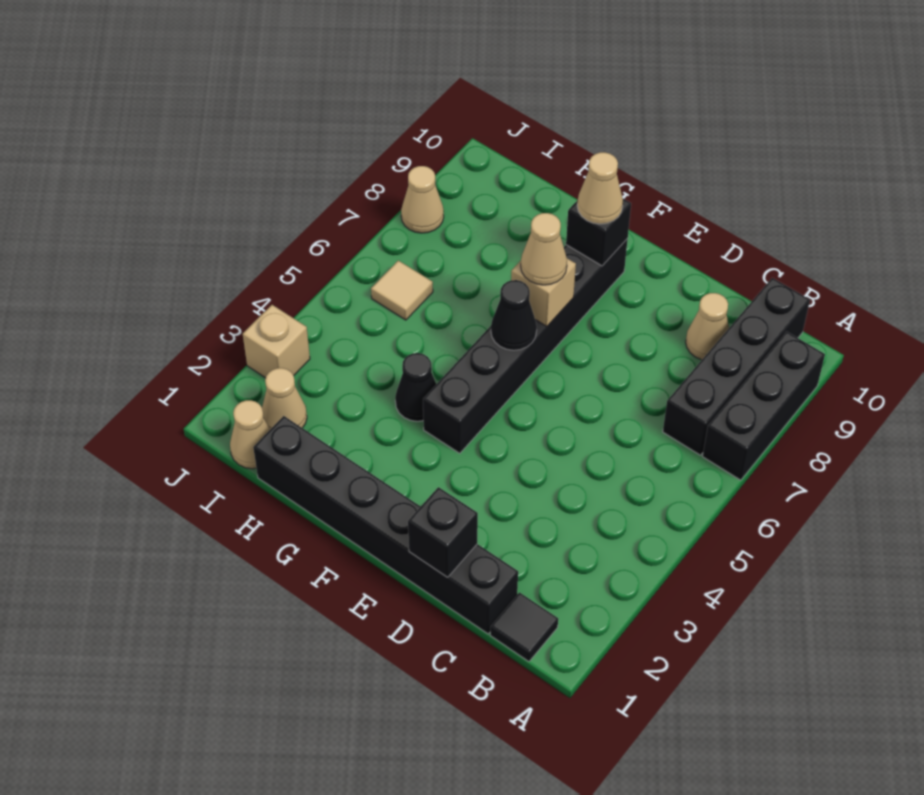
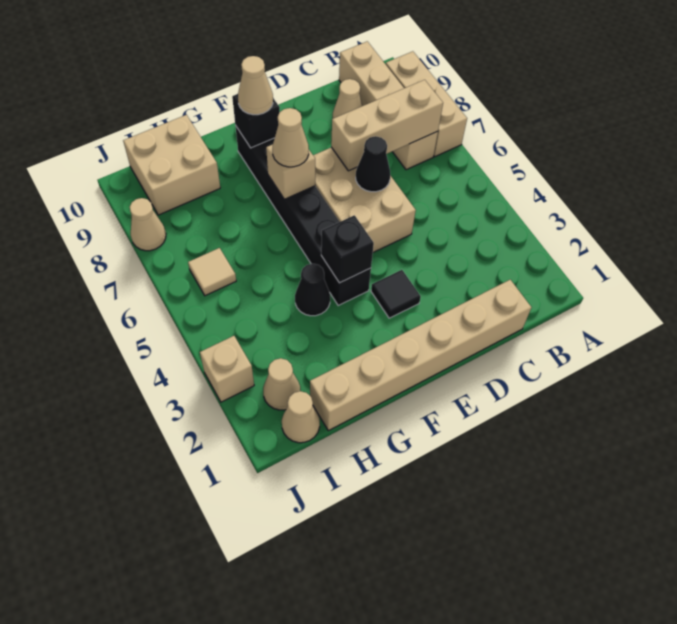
black brick A7:A9 level 1 -> tan brick A7:A9 level 1
black tile B1 level 1 -> black tile E3 level 1
black brick B7:B10 level 1 -> tan brick B7:B10 level 1
none -> tan brick B7:D7 level 2
black brick C1:H1 level 1 -> tan brick C1:H1 level 1
black brick D1 level 2 -> black brick F4 level 2
none -> tan brick D5:E7 level 1
black cone F6 level 2 -> black cone D6 level 2
none -> tan brick H9:I10 level 1

